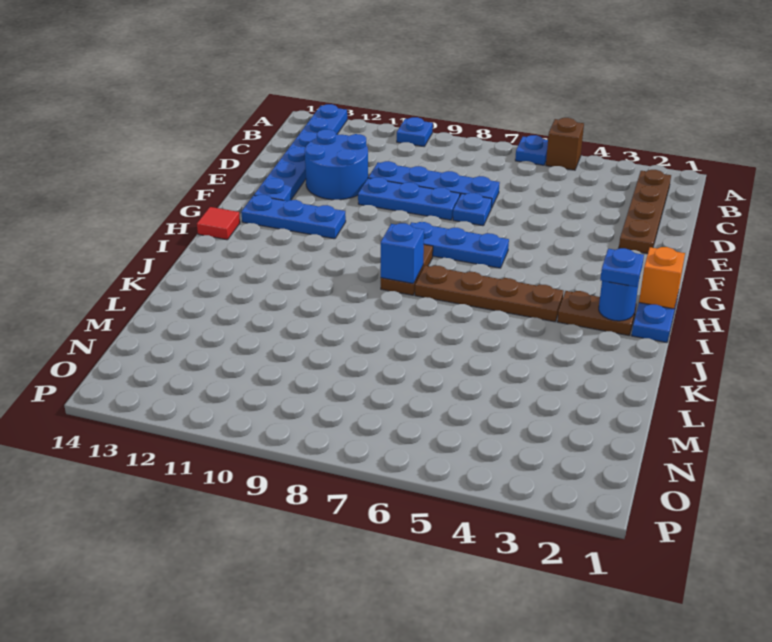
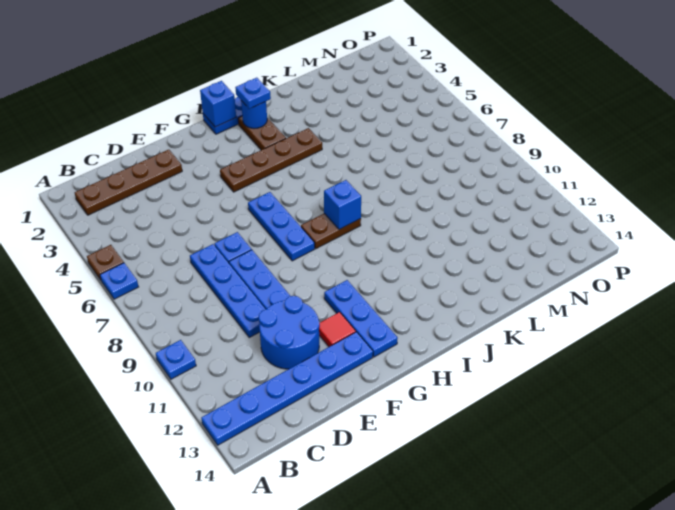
brown brick A5 level 1 -> brown plate A5 level 1
orange brick H1 level 2 -> blue brick H1 level 2
red tile H14 level 1 -> red tile F12 level 1
brown plate I4:I7 level 1 -> brown plate G4:J4 level 1

